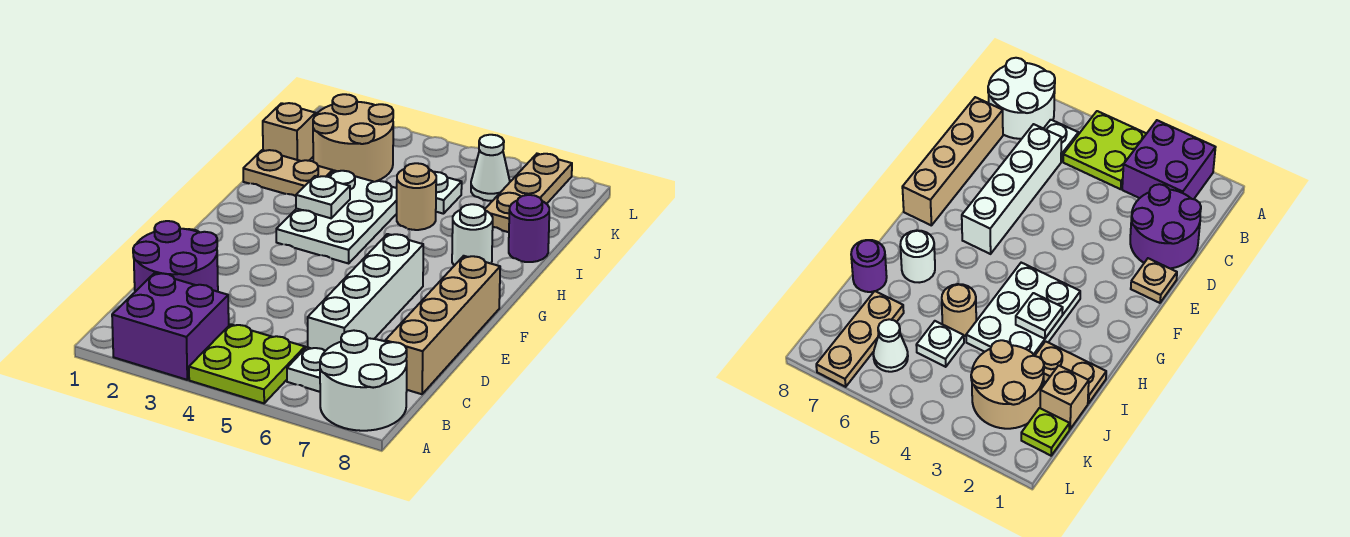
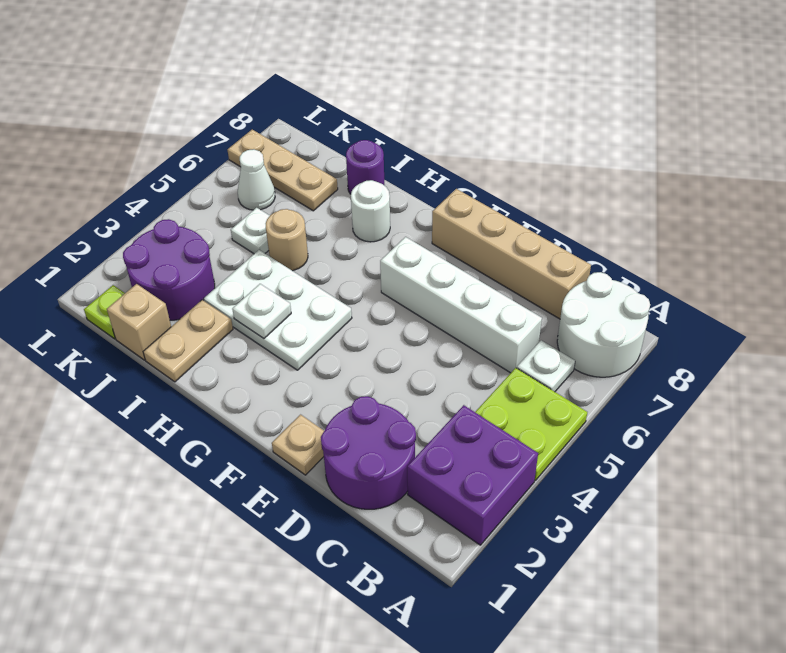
tan round brick J2:K3 level 1 -> purple round brick J2:K3 level 1

